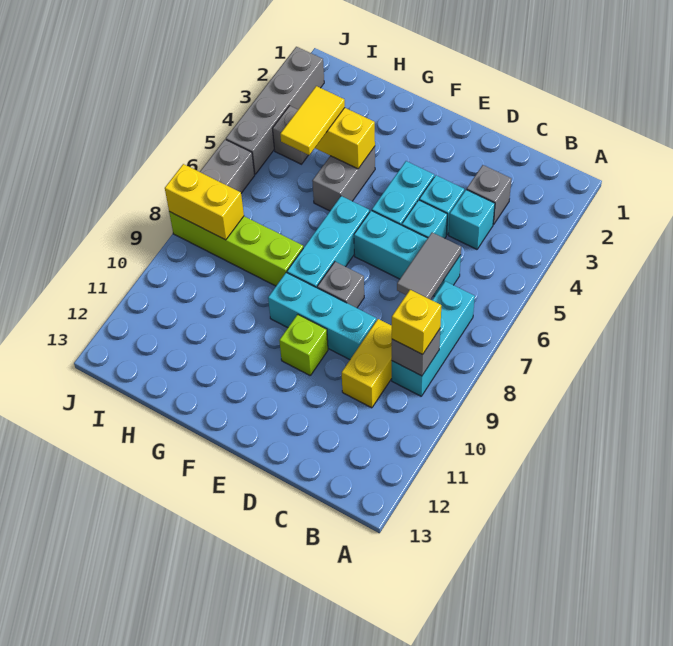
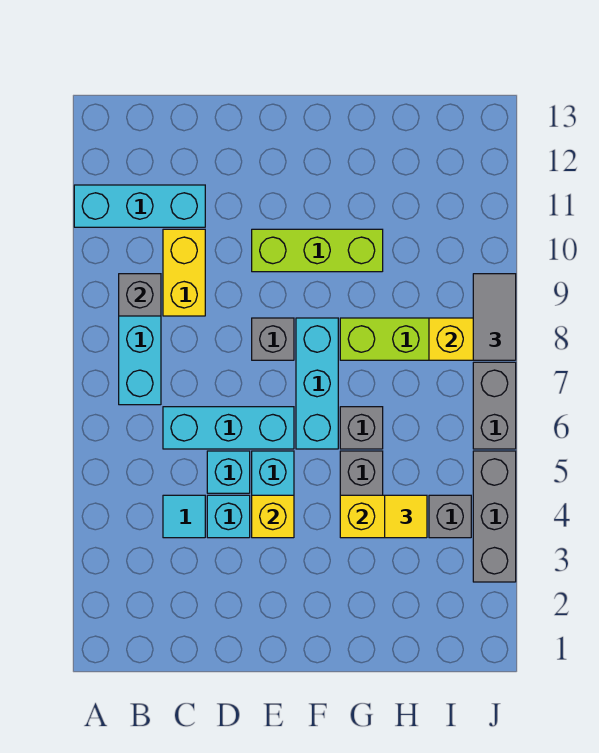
yellow brick B9 level 3 -> yellow brick E4 level 2
grey brick C3 level 1 -> grey brick G6 level 1
cyan brick C4 level 1 -> cyan tile C4 level 1
grey tile C6:C7 level 2 -> grey tile J8:J9 level 3
cyan brick D9:F9 level 1 -> cyan brick A11:C11 level 1
lime brick E10 level 1 -> lime brick E10:G10 level 1
yellow tile H4:H5 level 3 -> yellow tile H4 level 3
grey brick J2:J5 level 1 -> grey brick J3:J5 level 1

